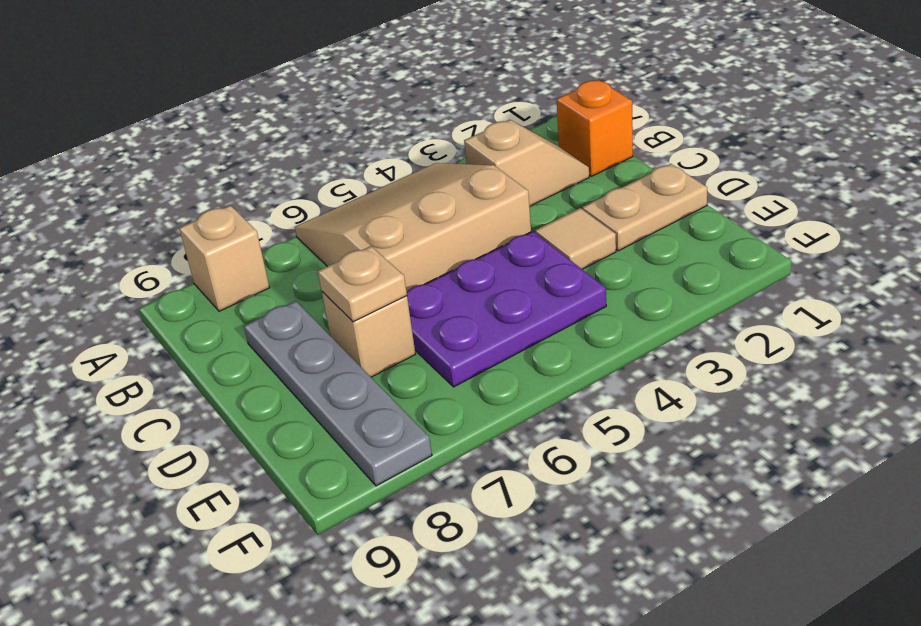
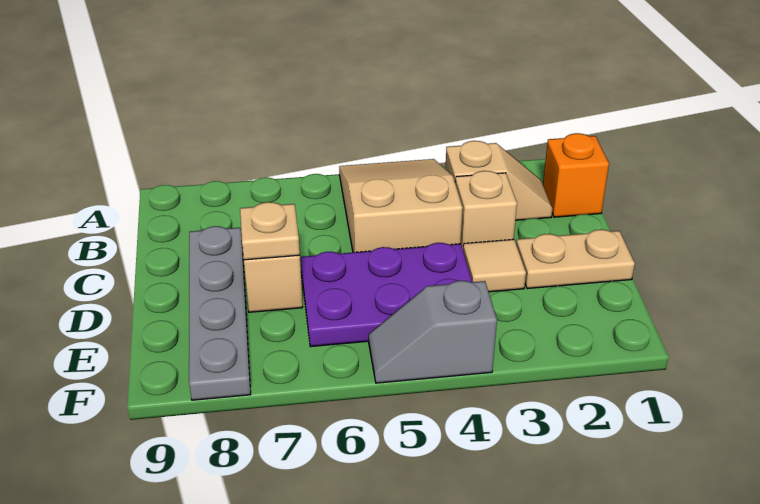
tan slope A4:C6 level 1 top C -> tan slope A4:C5 level 1 top C
tan brick A8 level 1 -> tan brick C3 level 1
none -> grey slope F4:F5 level 1 top 4

